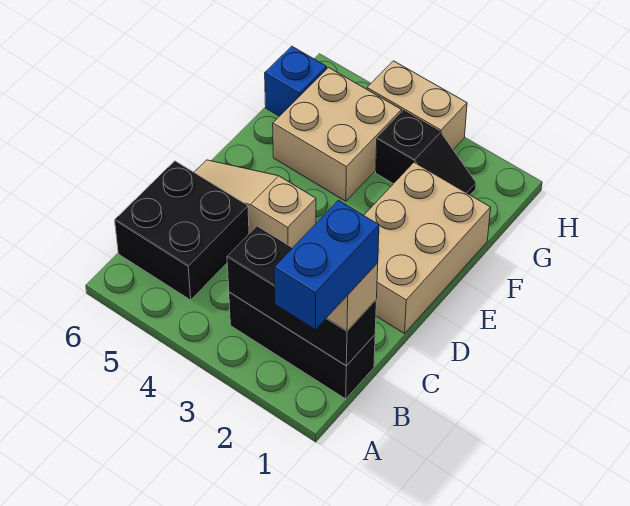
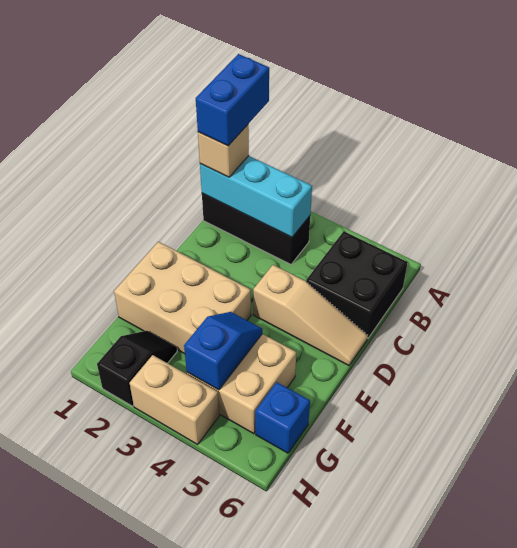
black brick B1:B3 level 2 -> cyan brick B1:B3 level 2
tan brick D1:F2 level 1 -> tan brick E1:F3 level 1
none -> blue slope F4:G4 level 2 top G
black slope G2:G3 level 1 top 3 -> black slope G2:H2 level 1 top H

